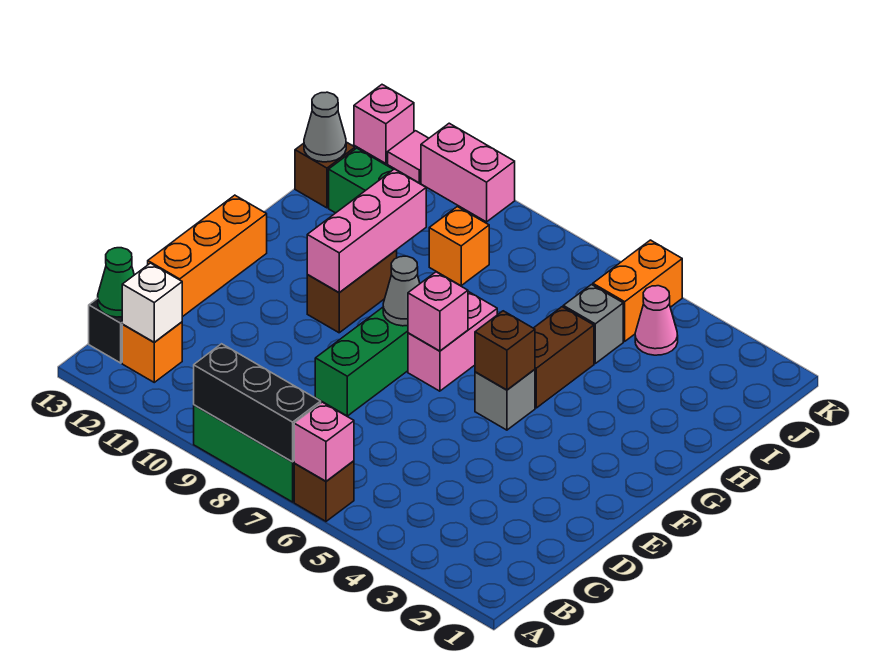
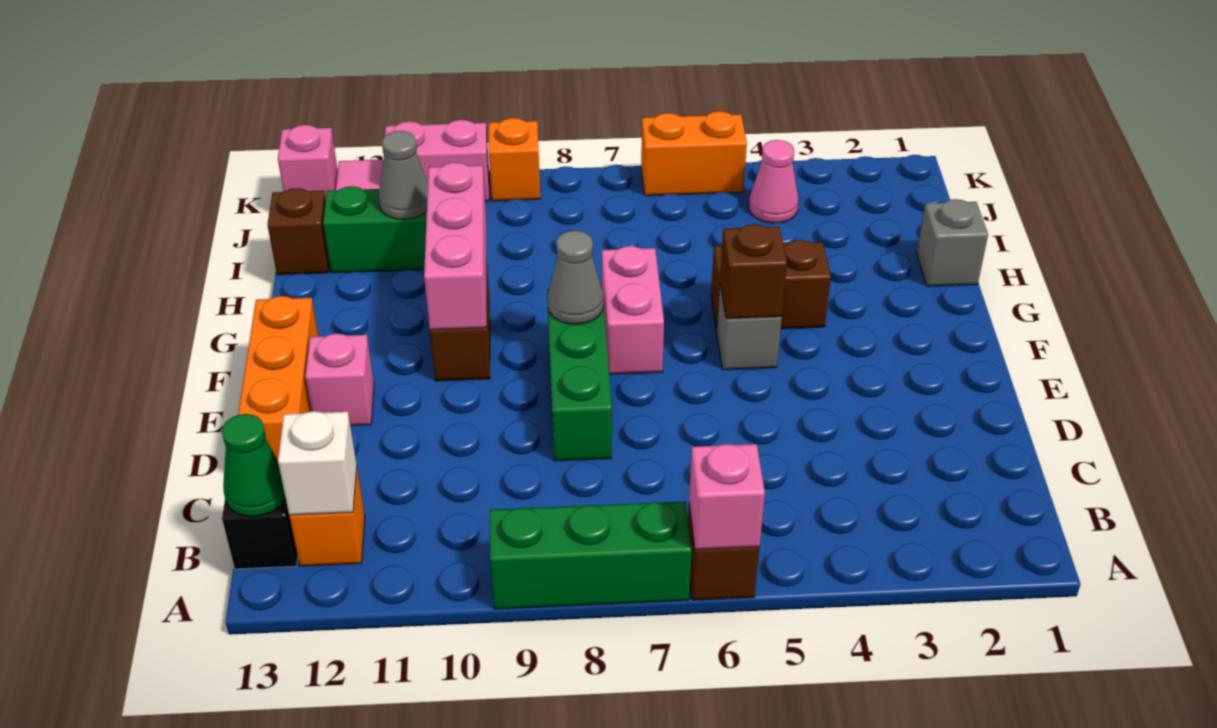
black brick A7:A9 level 2 -> none
pink brick F7 level 2 -> pink brick E12 level 1
brown brick G5:H5 level 1 -> brown brick G4:G5 level 1
grey brick I5 level 1 -> grey brick H1 level 1
orange brick I9 level 1 -> orange brick K9 level 1
grey cone I13 level 2 -> grey cone I11 level 2
orange brick J5:K5 level 1 -> orange brick K5:K6 level 1

